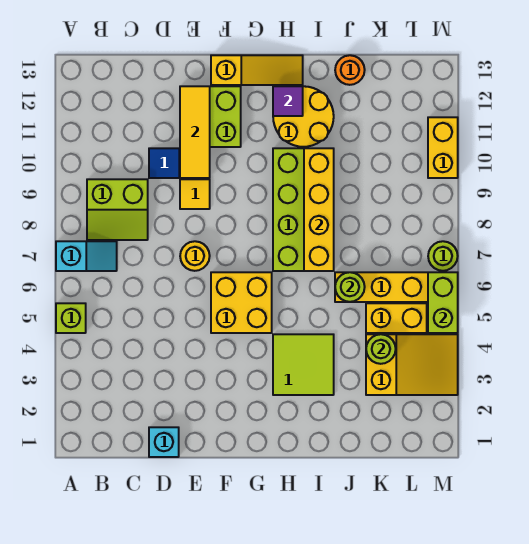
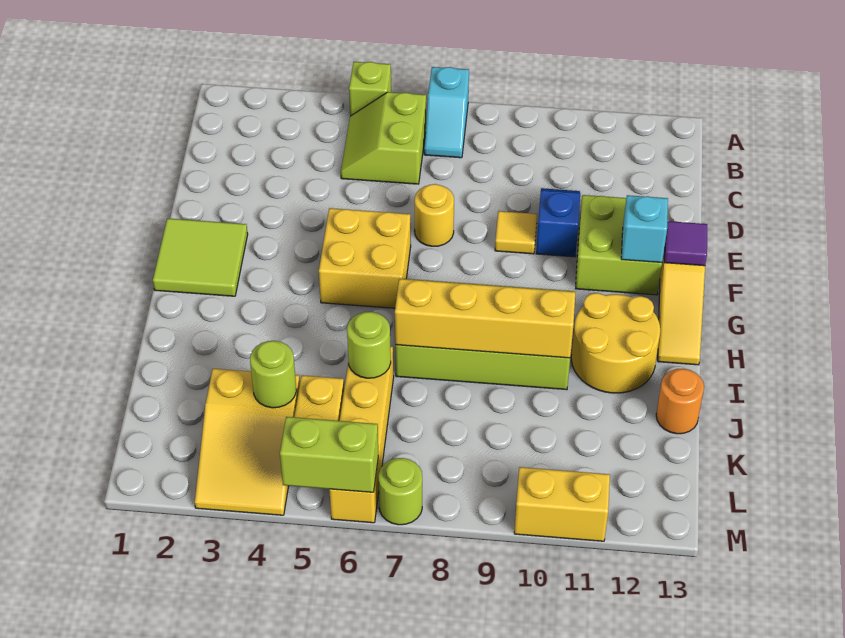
lime slope B8:C9 level 1 top 9 -> lime slope B5:C6 level 1 top 6
cyan brick D1 level 1 -> cyan brick F12 level 2
yellow tile E10:E12 level 2 -> none
lime tile H3:I4 level 1 -> lime tile F1:G2 level 1
purple tile H12 level 2 -> purple tile F13 level 2

